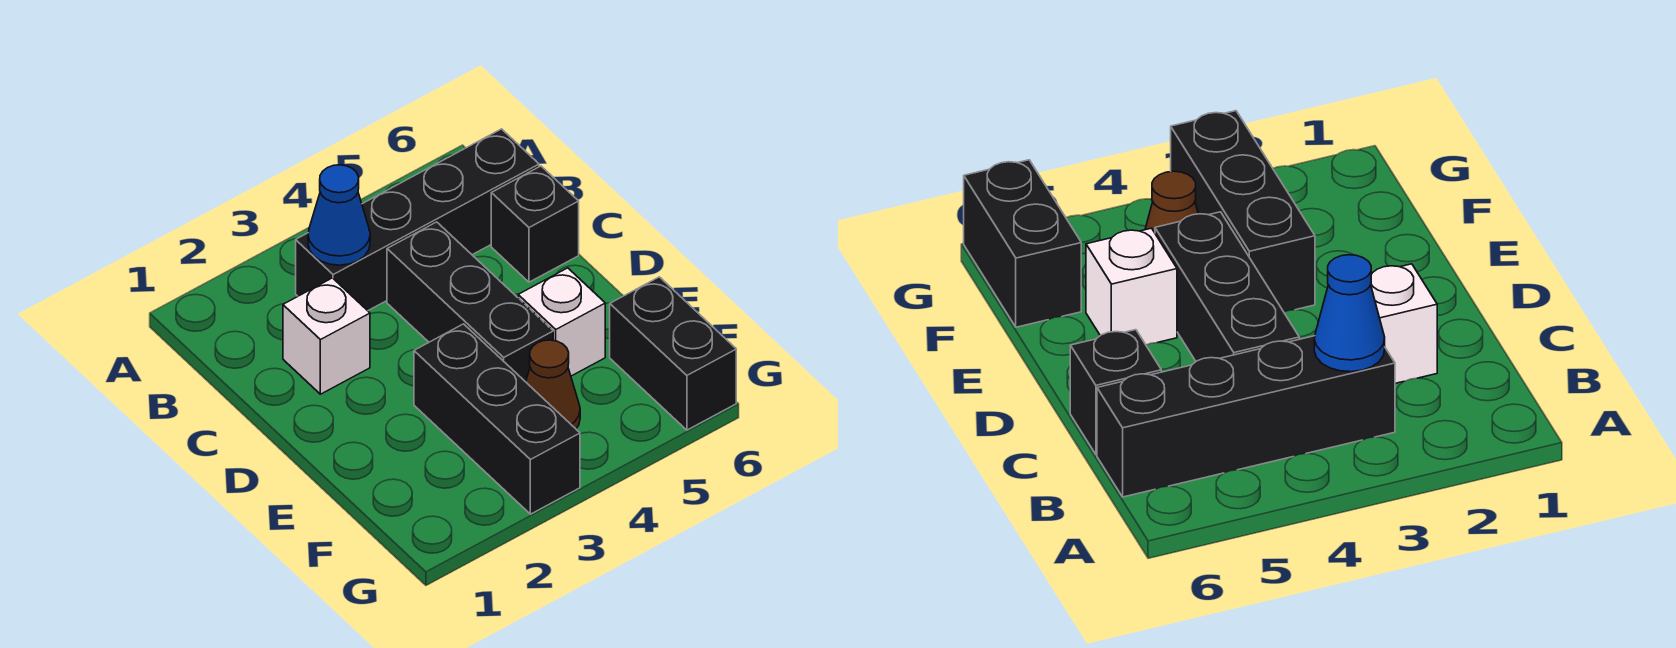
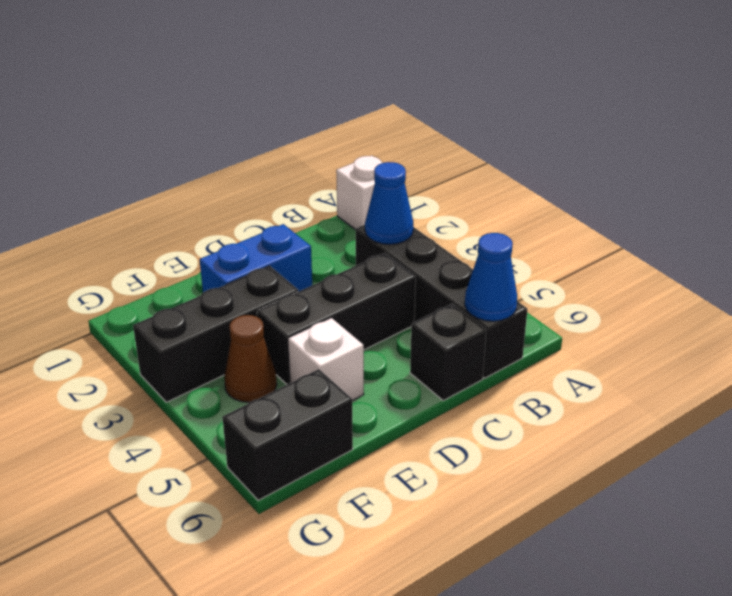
none -> blue cone B6 level 2
white brick C2 level 1 -> white brick A1 level 1
none -> blue brick D2:E2 level 1

